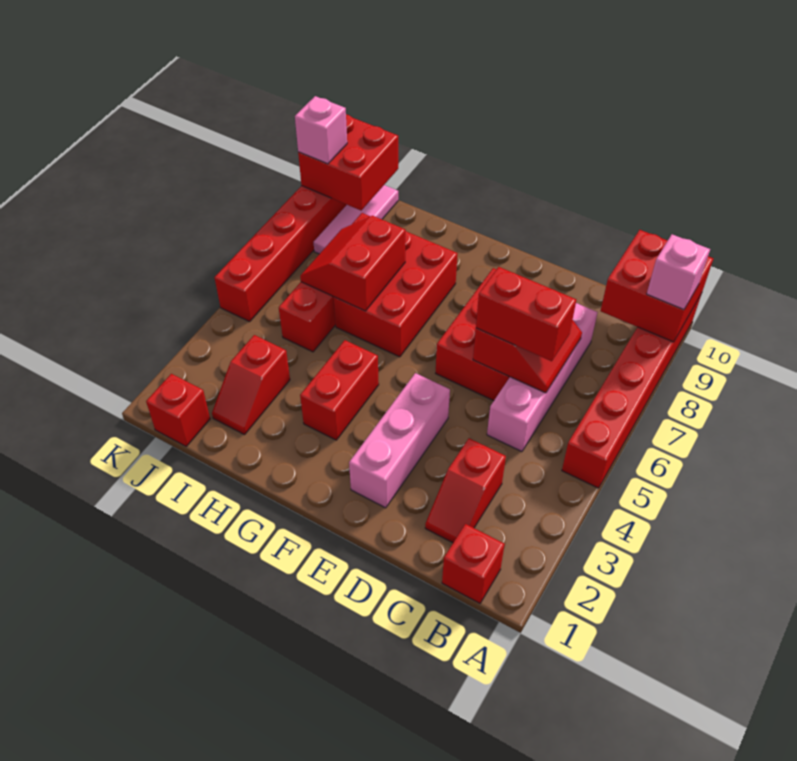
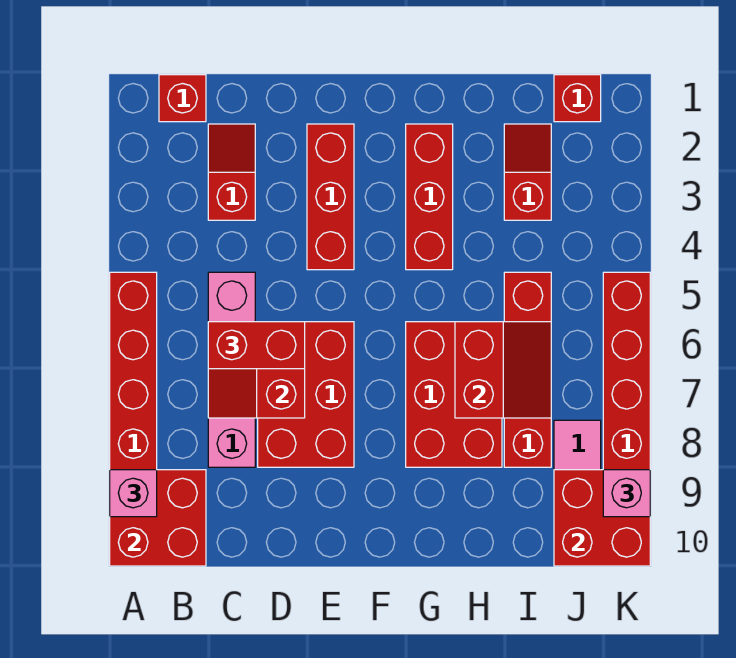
pink brick E2:E4 level 1 -> red brick E2:E4 level 1
red brick G3:G4 level 1 -> red brick G2:G4 level 1

